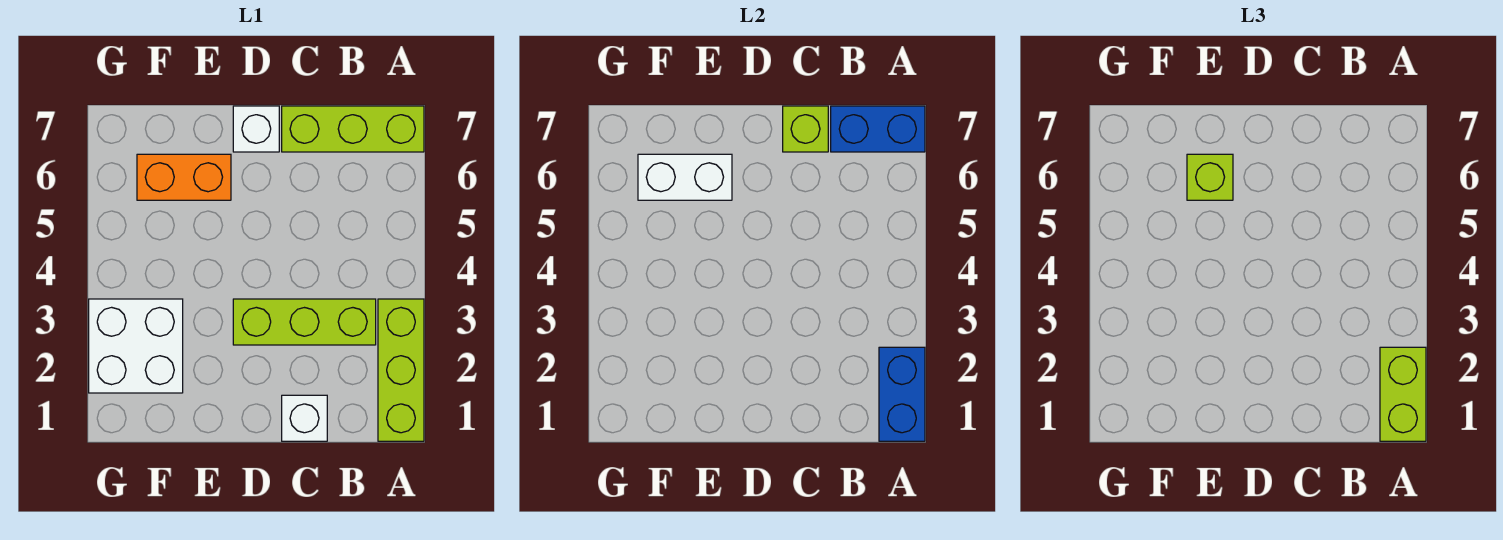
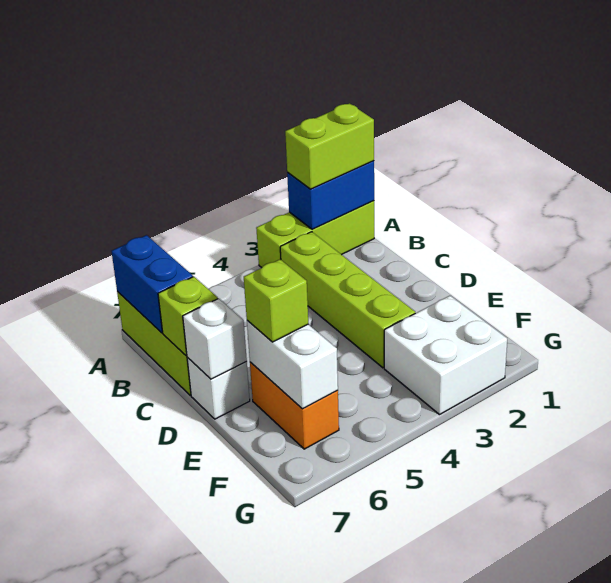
lime brick B3:D3 level 1 -> lime brick B3:E3 level 1
white brick C1 level 1 -> white brick D7 level 2

